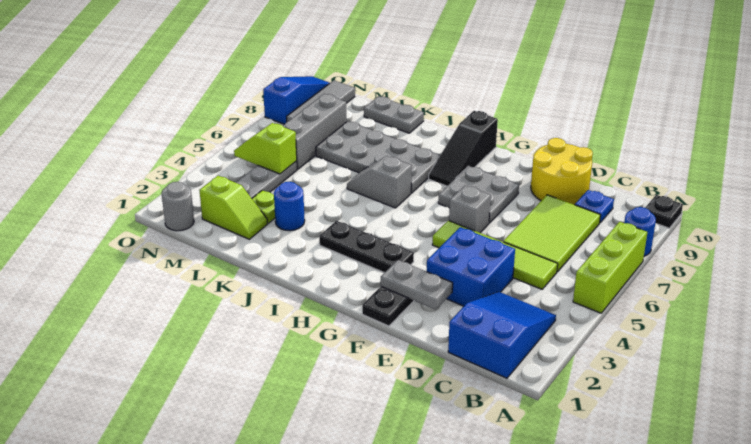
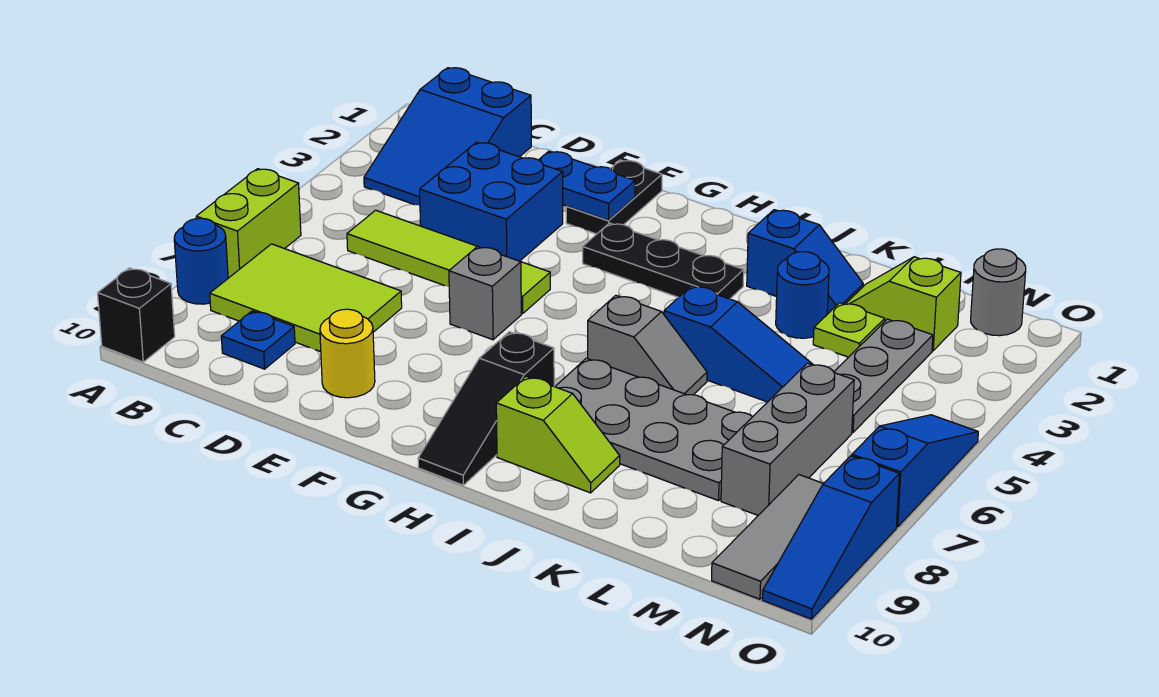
lime brick A5:A7 level 1 -> lime brick A6:A7 level 1
black plate A10 level 1 -> black brick A10 level 1
lime tile C6:D8 level 1 -> lime tile B7:D8 level 1
yellow round brick D9:E10 level 1 -> yellow round brick E9 level 1
grey plate E2:F2 level 2 -> blue plate E2:F2 level 2
grey plate F7:G8 level 1 -> none
black slope H8:H10 level 1 top 10 -> black slope H8:H10 level 1 top 8
none -> blue slope J2:K2 level 1 top J
none -> blue slope J5:L5 level 1 top J
grey plate K10:L10 level 1 -> none
lime slope M5:N5 level 2 top M -> lime slope I9:J9 level 1 top I
none -> blue slope O5:O7 level 1 top 7

